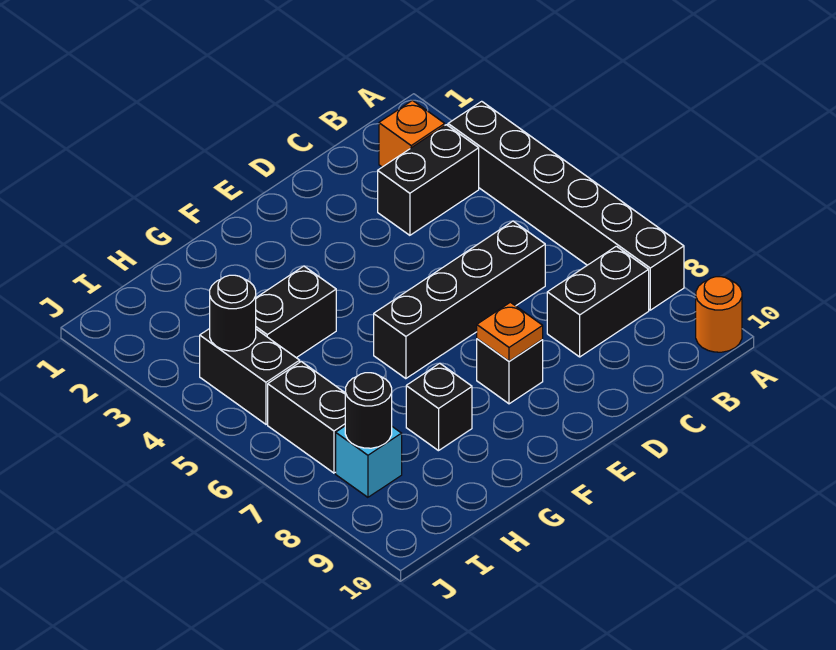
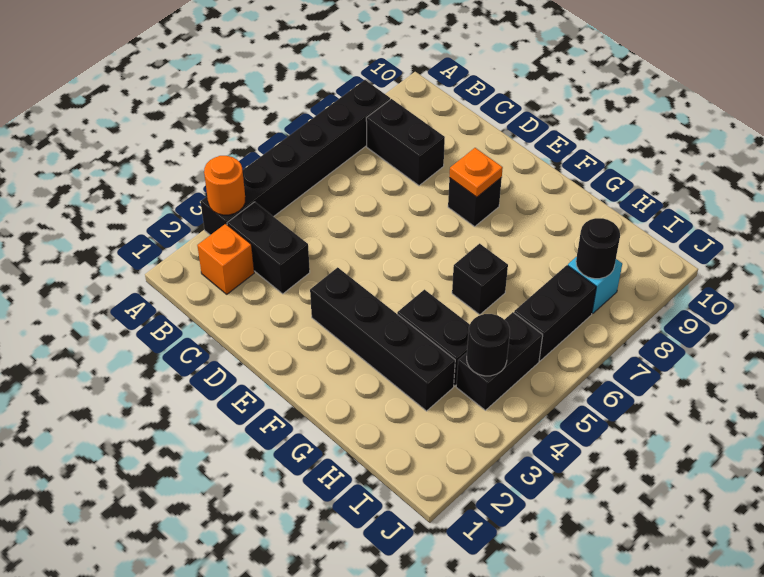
orange round brick A10 level 1 -> orange round brick A3 level 2
black brick C6:F6 level 1 -> black brick E3:H3 level 1
black brick G8 level 1 -> black brick G6 level 1

